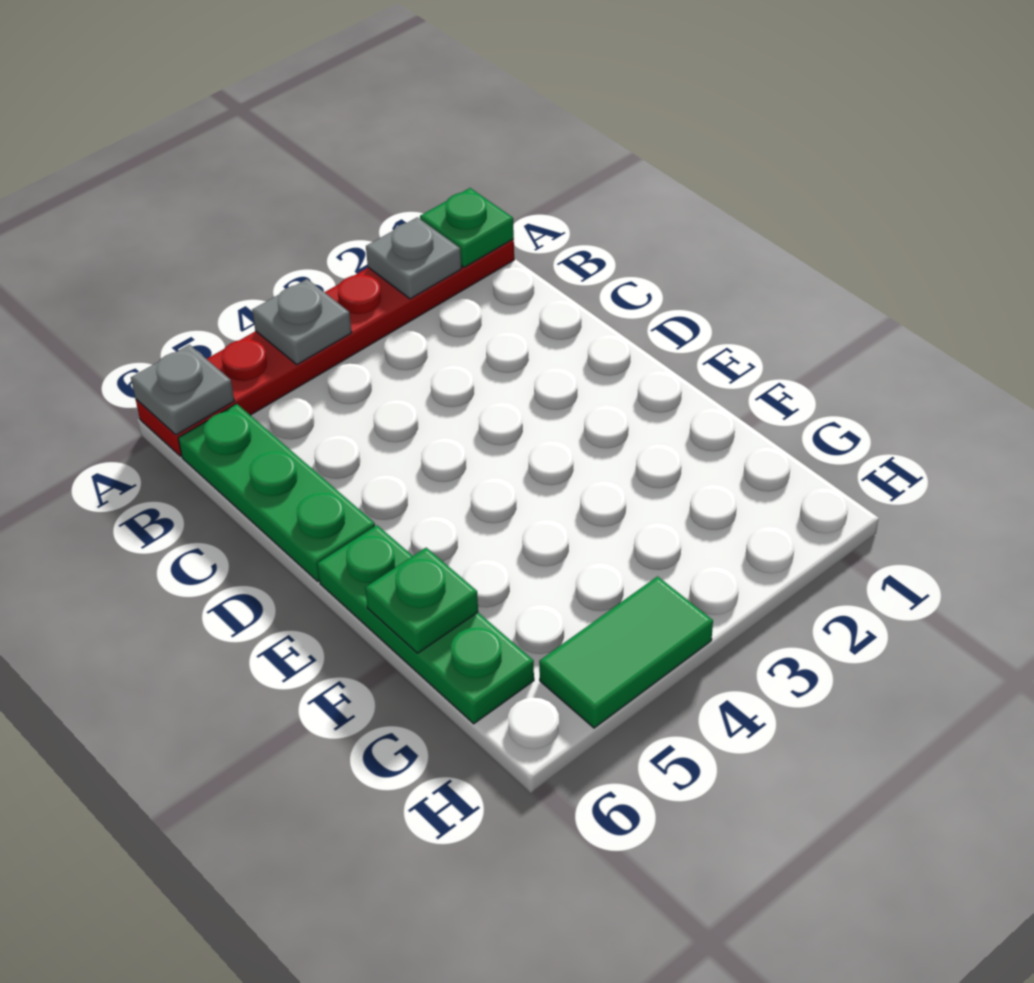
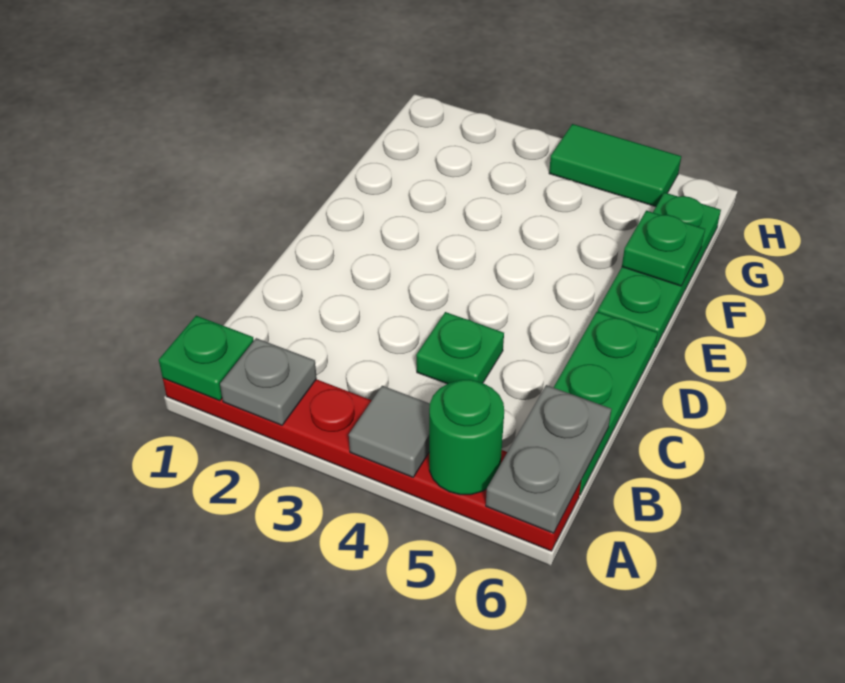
grey plate A4 level 2 -> grey tile A4 level 2
none -> green round brick A5 level 2
grey plate A6 level 2 -> grey plate A6:B6 level 2
none -> green plate C4 level 1

